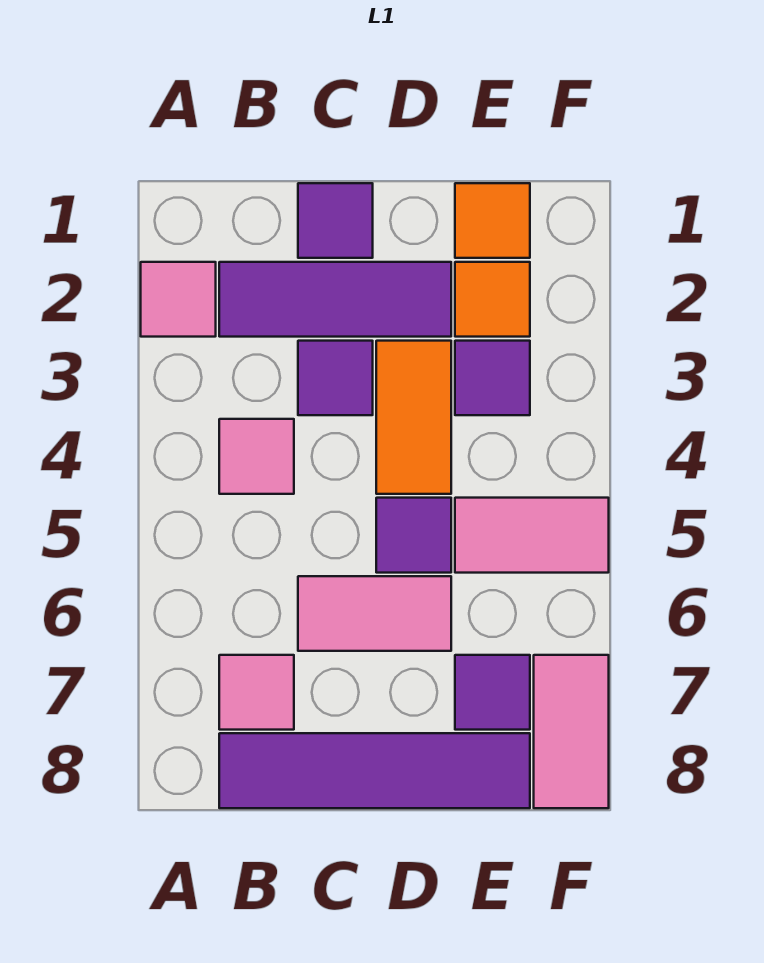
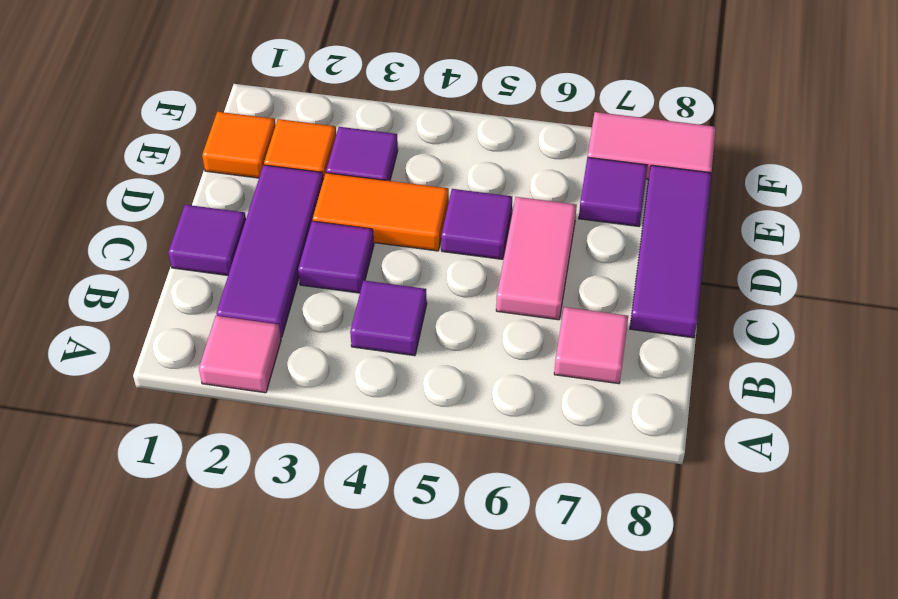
pink tile B4 level 1 -> purple tile B4 level 1
purple tile B8:E8 level 1 -> purple tile C8:E8 level 1
pink tile E5:F5 level 1 -> none

